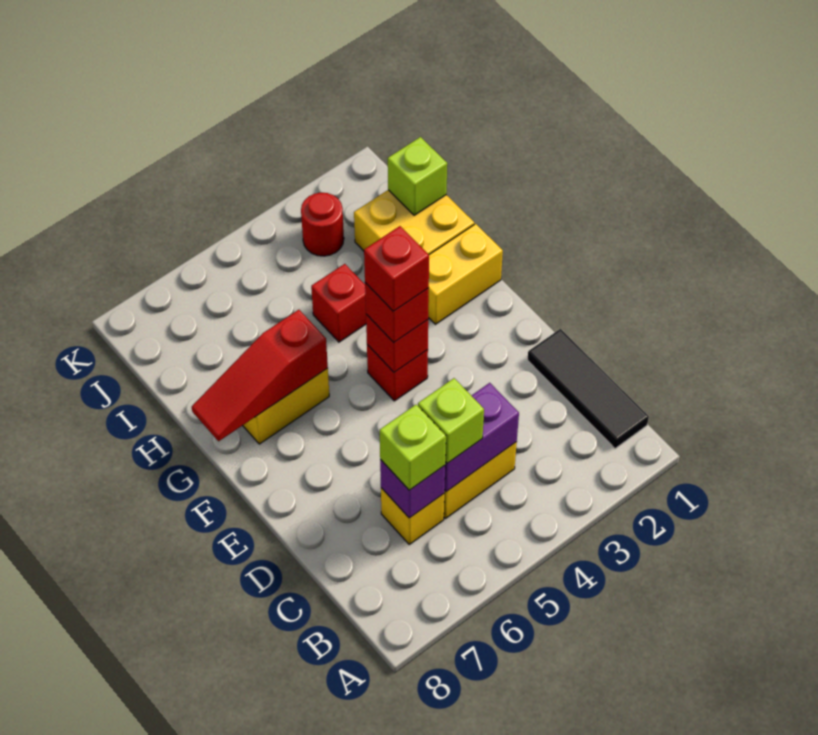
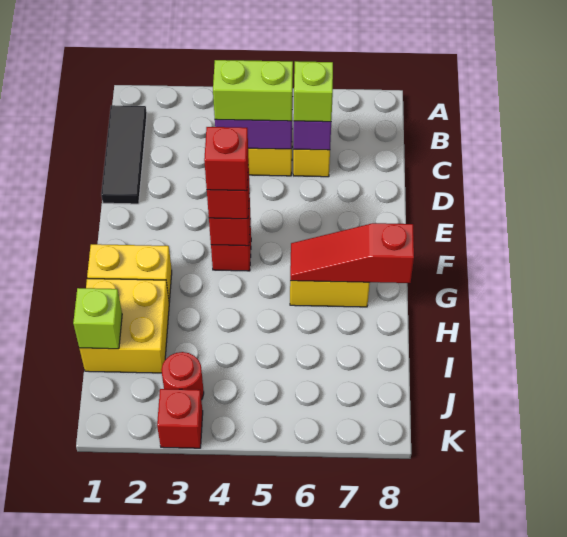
lime brick C5 level 3 -> lime brick C4:C5 level 3
red slope G6:G8 level 2 top 6 -> red slope G6:G8 level 2 top 8
red brick H4 level 1 -> red brick K3 level 1

